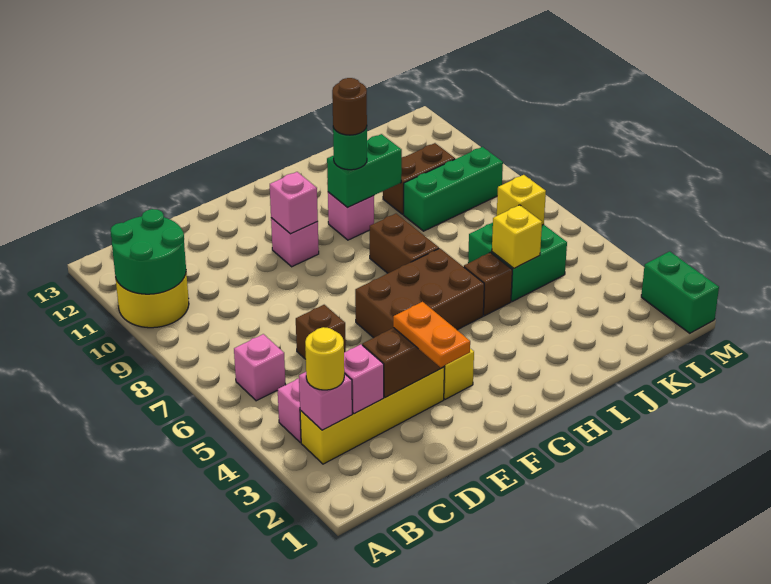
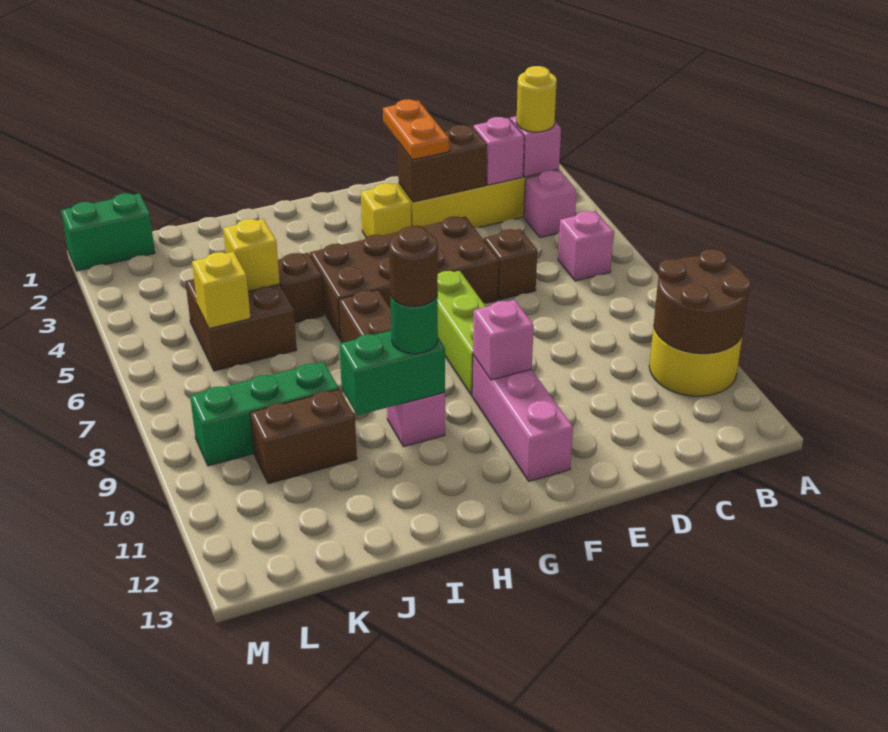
green round brick A10:B11 level 2 -> brown round brick A10:B11 level 2
brown brick F5:H6 level 1 -> brown brick E5:H6 level 1
none -> lime brick F7:F9 level 1
pink brick F10 level 1 -> pink brick F10:F12 level 1
green brick J5:K6 level 1 -> brown brick J5:K6 level 1
green brick M1:M2 level 1 -> green brick L1:M1 level 1

